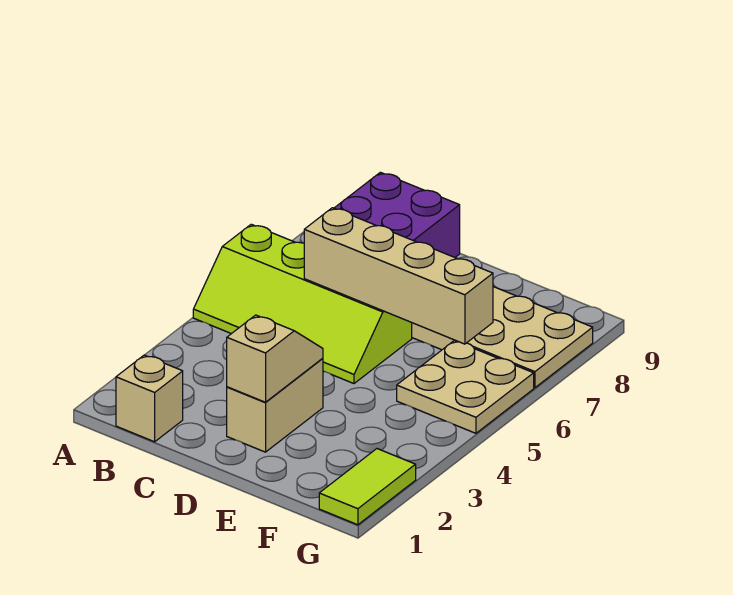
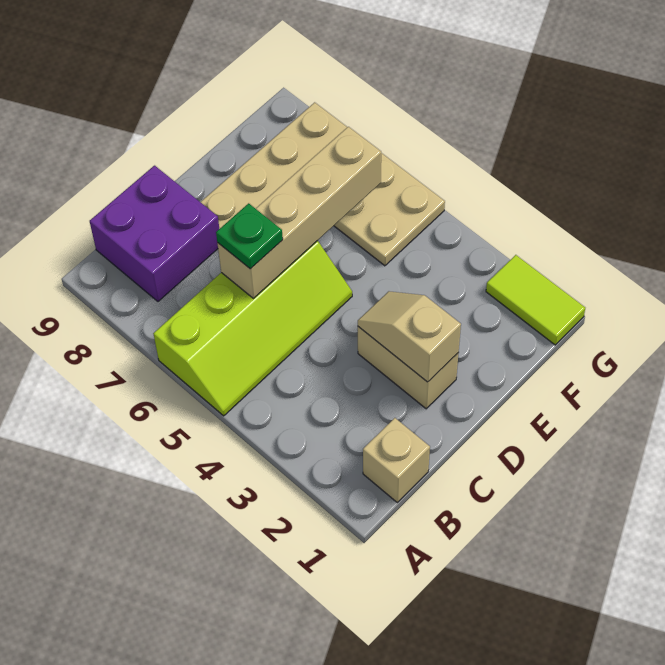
none -> green plate C6 level 3

